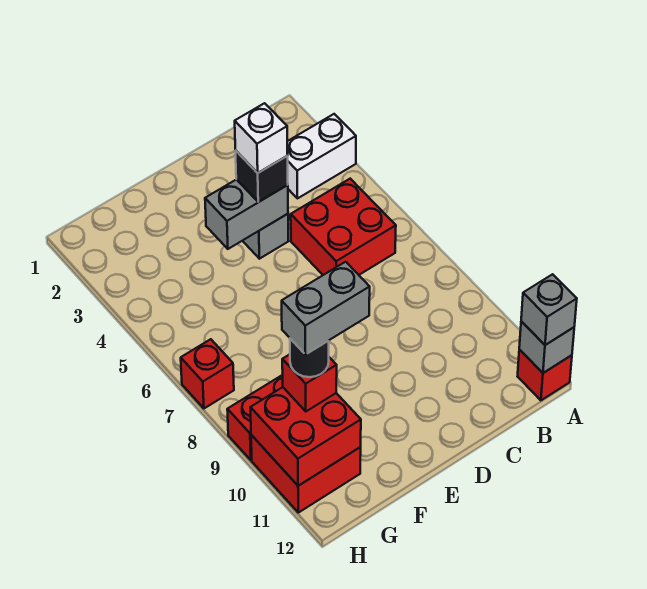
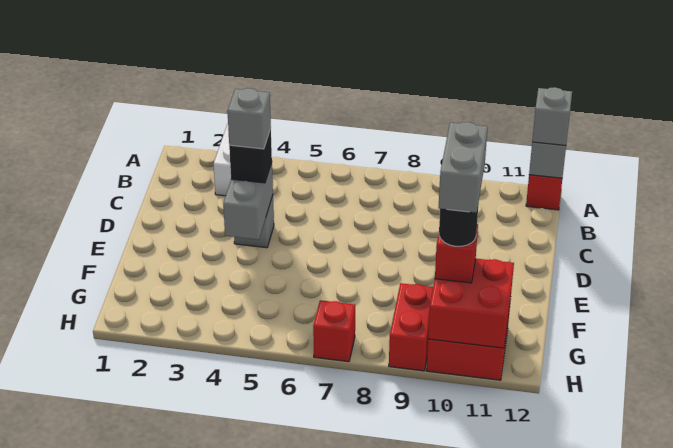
red brick B5:C6 level 1 -> none
white brick D4 level 4 -> grey brick D4 level 4

